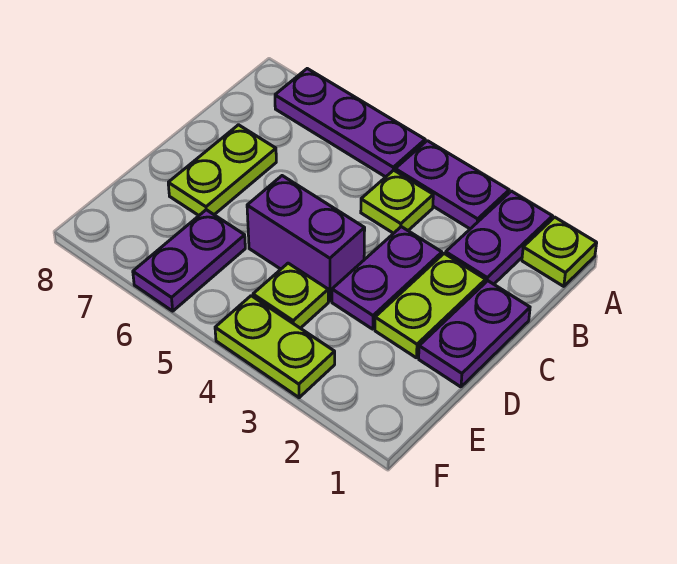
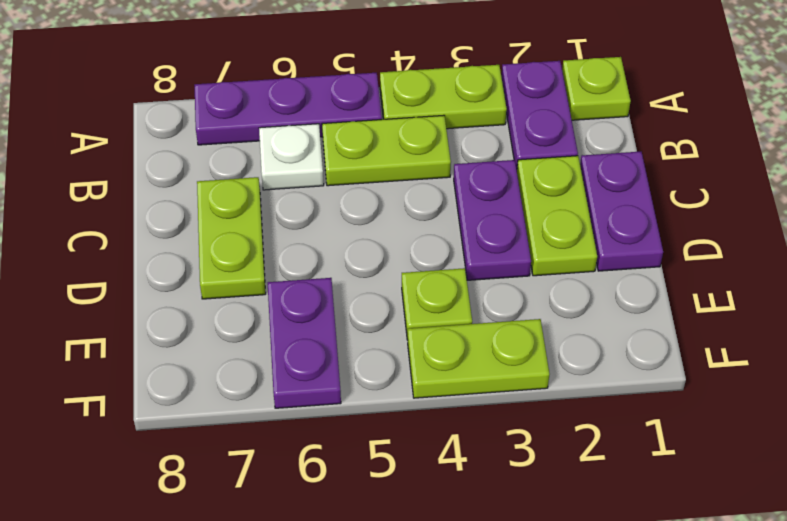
purple plate A3:A4 level 1 -> lime plate A3:A4 level 1
lime plate B4 level 1 -> lime plate B4:B5 level 1
none -> white plate B6 level 1
purple brick D4:D5 level 1 -> none

